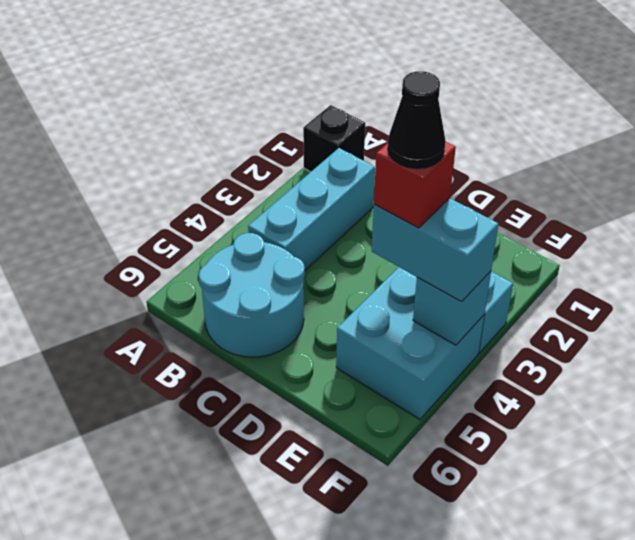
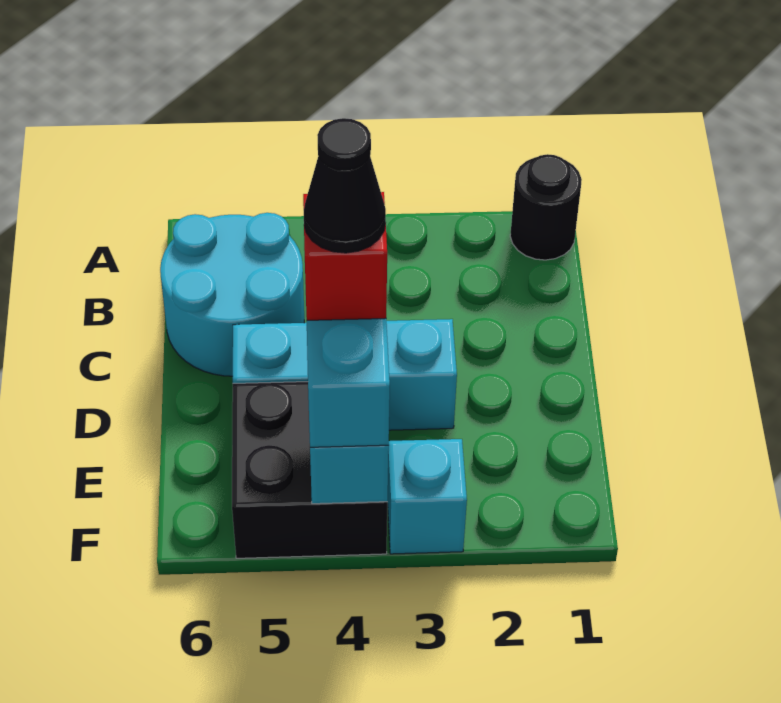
black brick A1 level 1 -> black round brick A1 level 1
cyan brick B2:B4 level 1 -> cyan brick D3:D5 level 1
cyan brick E4:F5 level 1 -> black brick E4:F5 level 1

